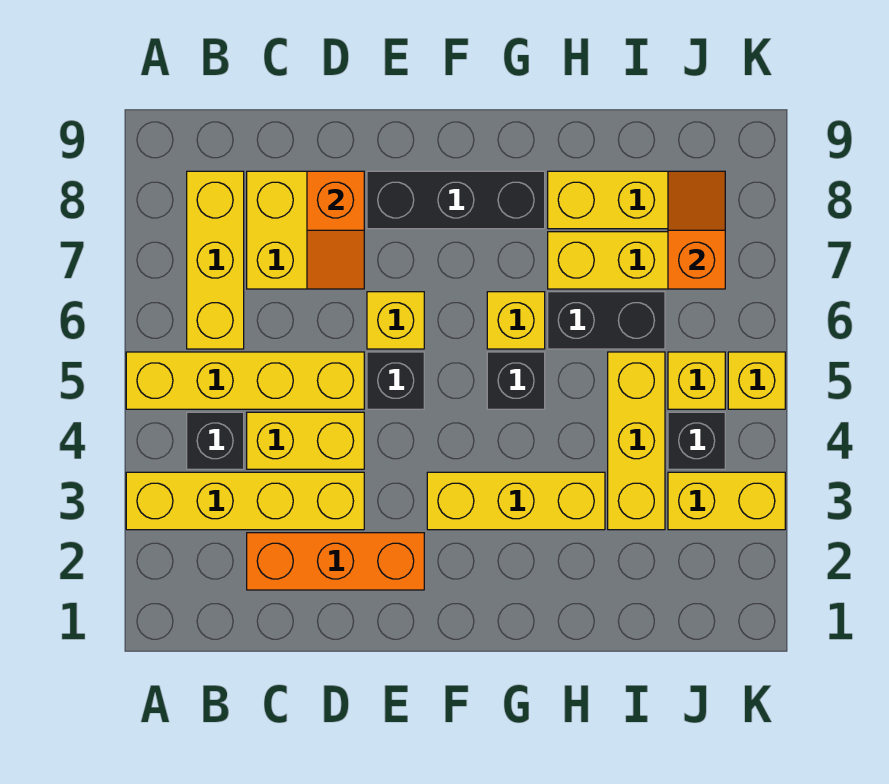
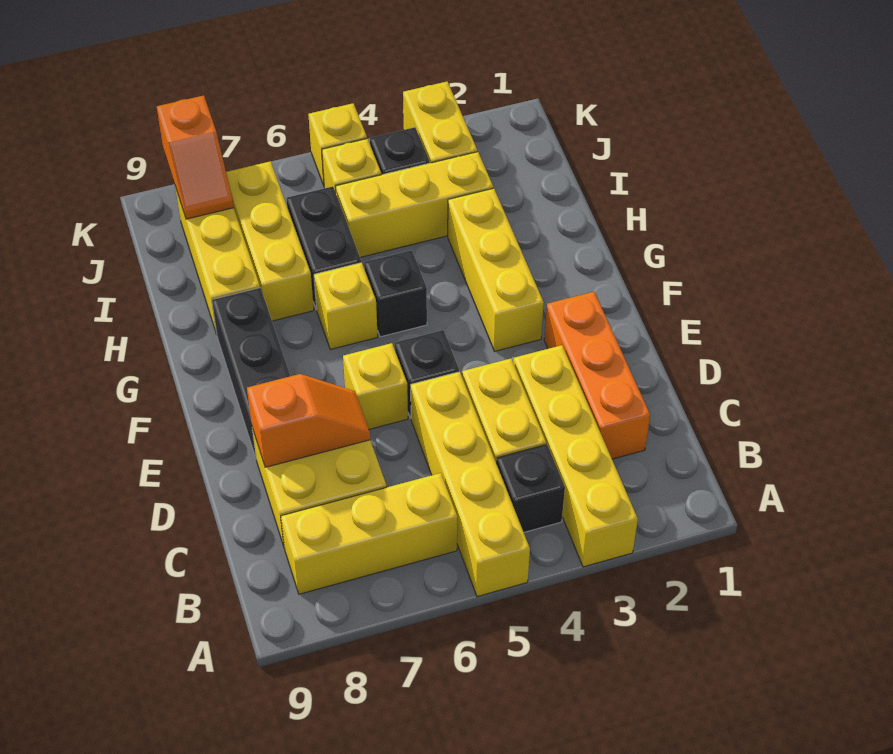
orange slope J7:J8 level 2 top 7 -> orange slope J8:K8 level 2 top K

